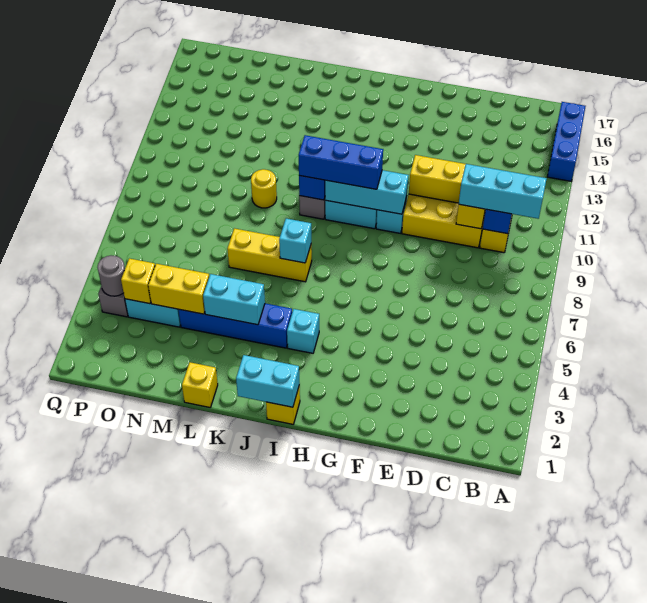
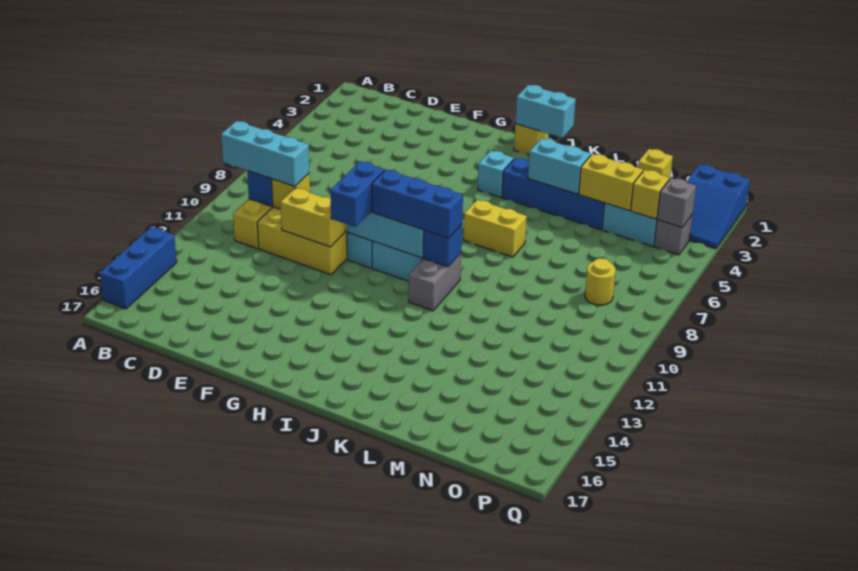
none -> blue brick G10:G11 level 3
yellow brick J7:L7 level 1 -> yellow brick J7:K7 level 1
cyan brick J7 level 2 -> none
yellow brick L1 level 1 -> yellow brick N1 level 1
yellow round brick L10 level 1 -> yellow round brick O8 level 1
none -> blue slope P1:Q3 level 1 top 1
grey round brick P4 level 2 -> grey brick P4 level 2

